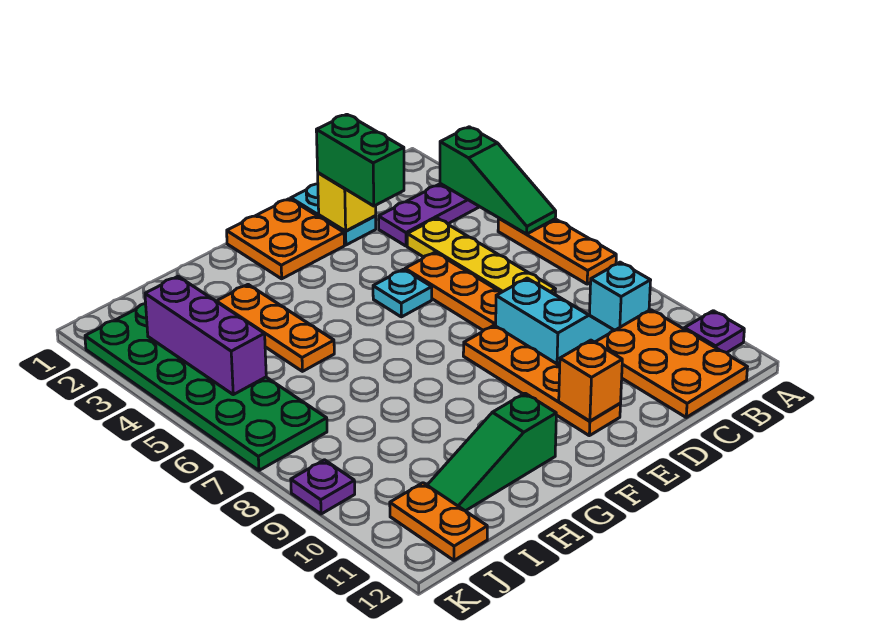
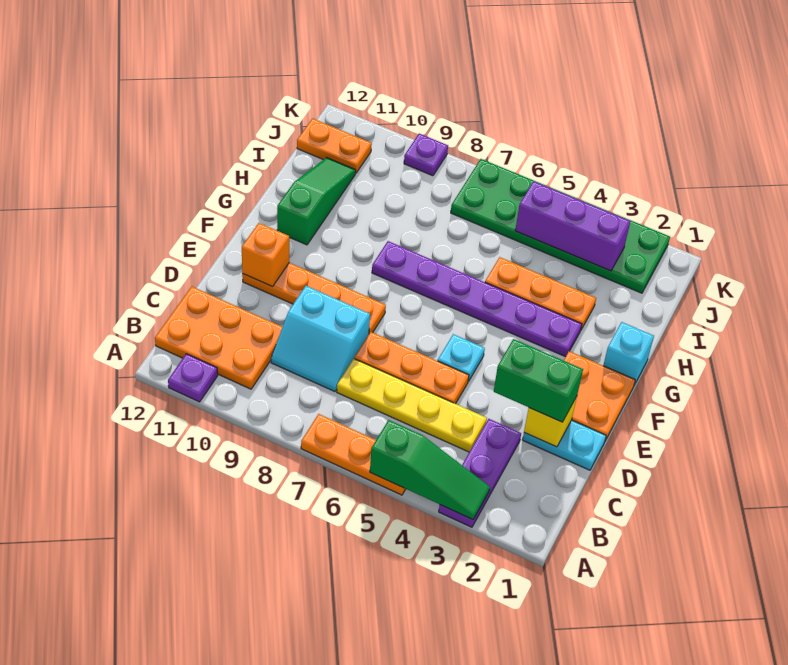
green slope A3:A5 level 2 top 3 -> green slope A3:A5 level 2 top 5
cyan brick B9 level 1 -> cyan brick G1 level 1
none -> purple plate G3:G8 level 1

